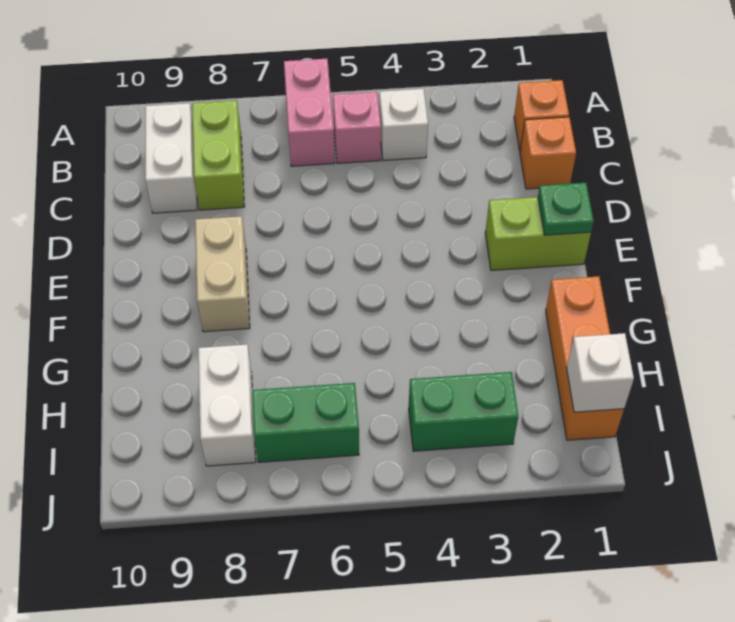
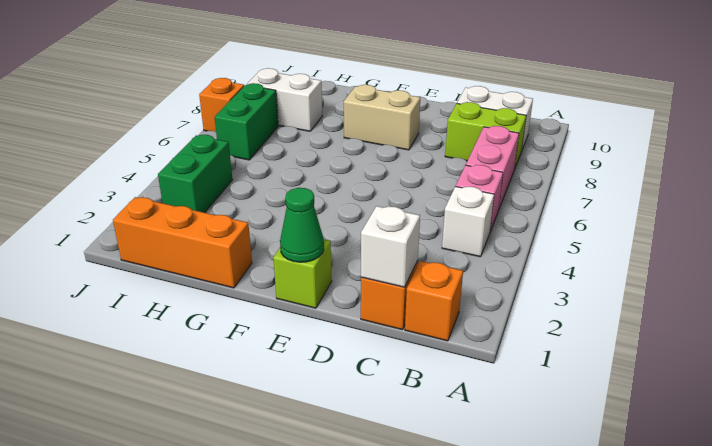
pink brick A6:B6 level 1 -> pink brick B6:B7 level 1
lime brick E1:E2 level 1 -> lime brick E1 level 1
green plate E1 level 2 -> green cone E1 level 2
white brick I1 level 2 -> white brick C1 level 2
none -> orange brick J7 level 1

